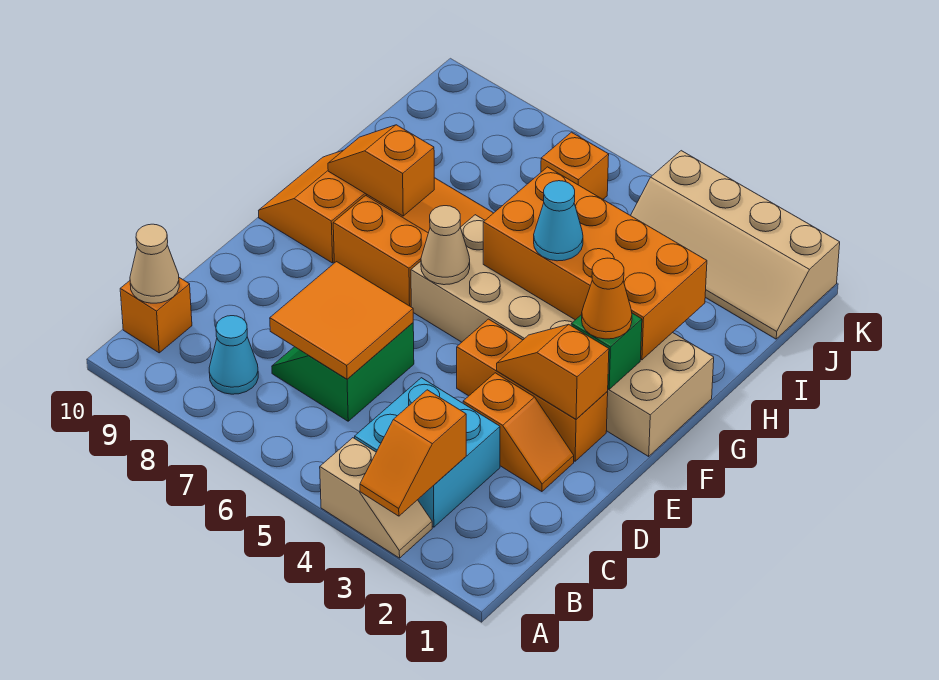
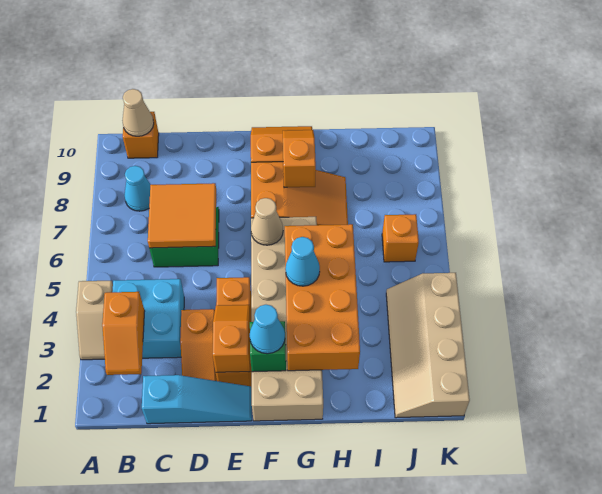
orange slope A3:B3 level 2 top B -> orange slope B2:B3 level 2 top 3
none -> cyan slope C1:E1 level 1 top C
orange cone F2 level 3 -> cyan cone F2 level 3

